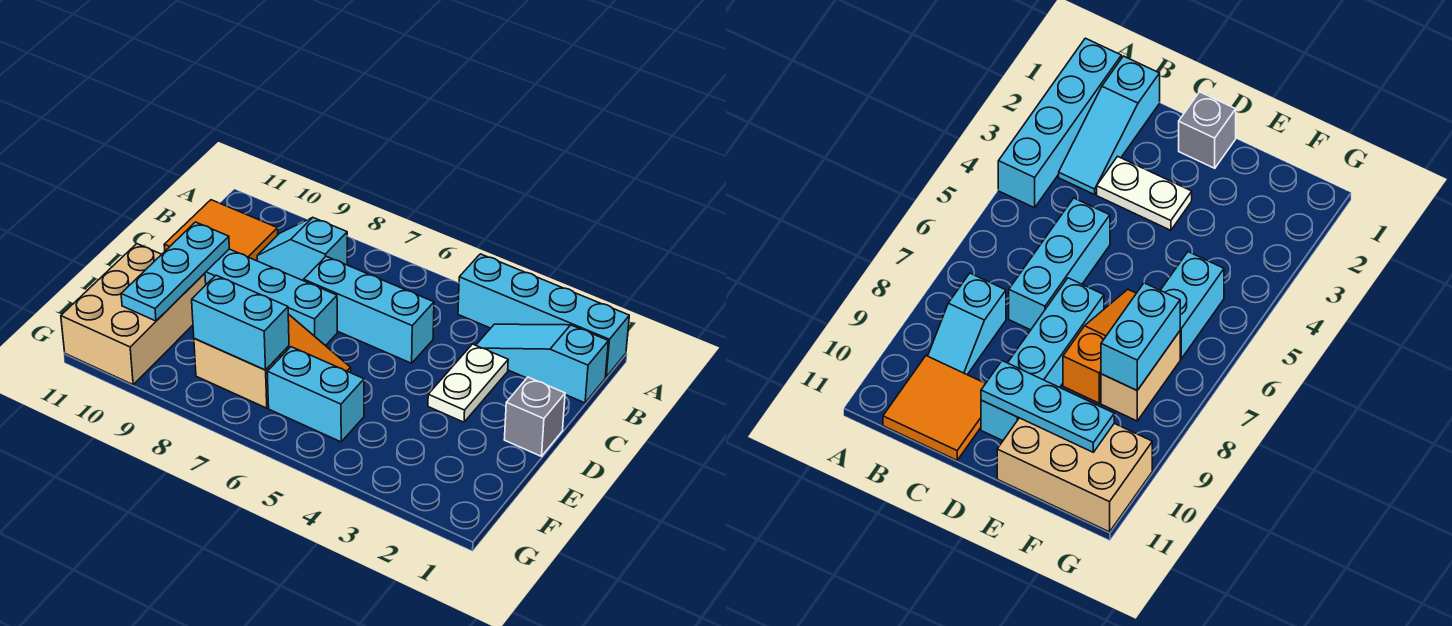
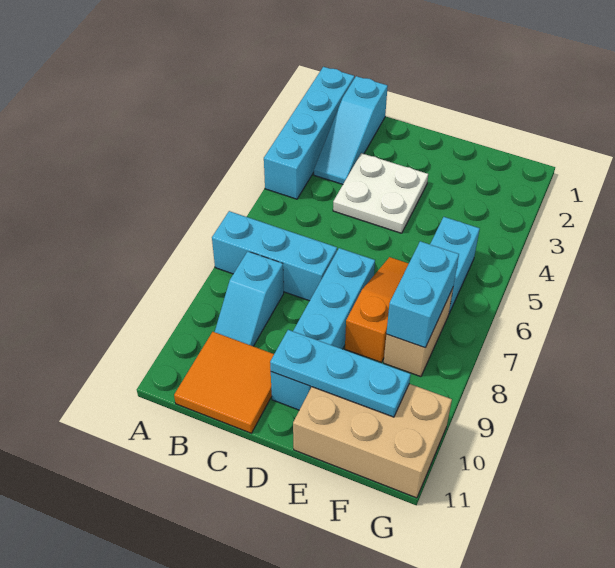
white plate C3:D3 level 1 -> white plate C3:D4 level 1
cyan brick C5:C7 level 1 -> cyan brick A7:C7 level 1
grey brick D1 level 1 -> none

